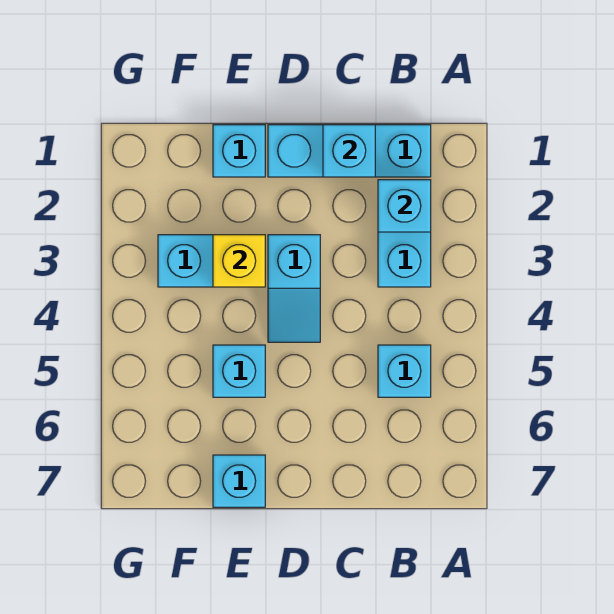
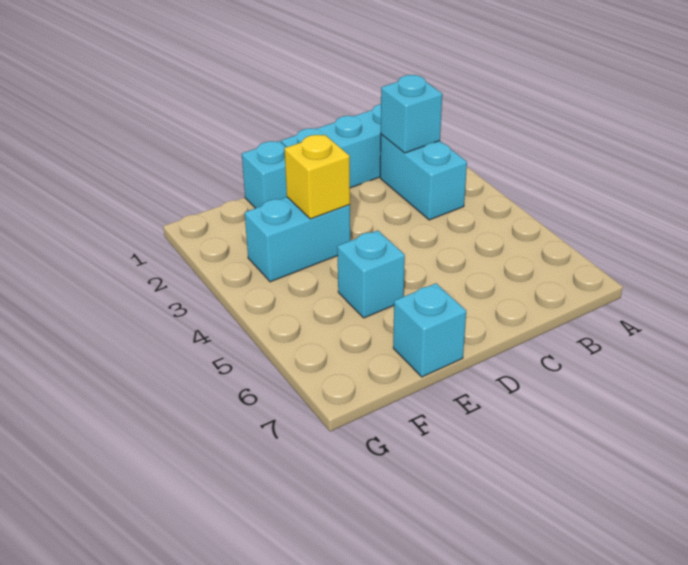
cyan brick B5 level 1 -> none
cyan brick C1 level 2 -> none
cyan slope D3:D4 level 1 top 3 -> none

